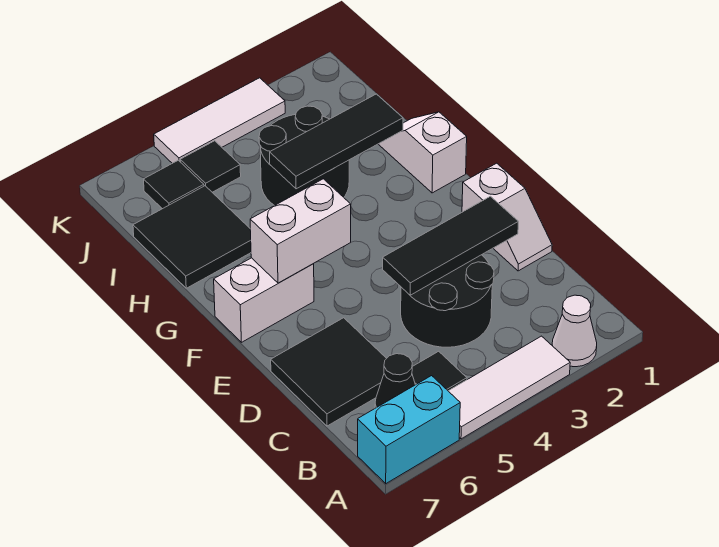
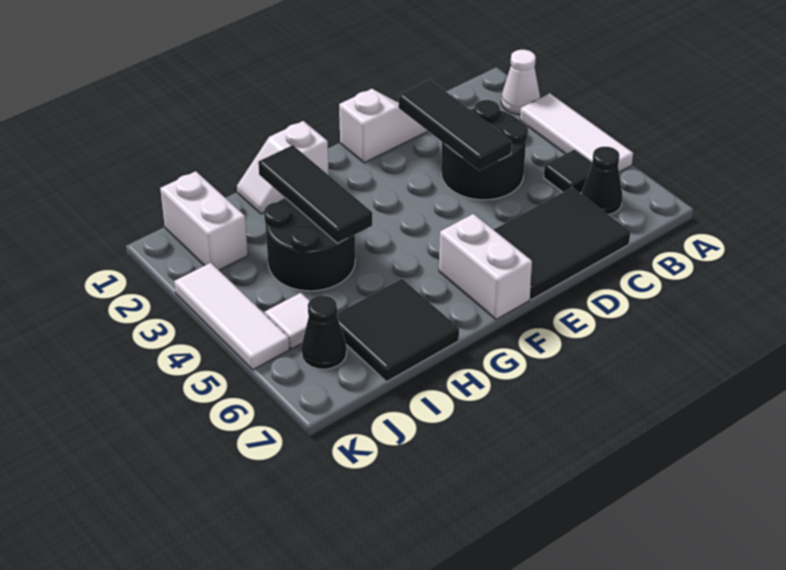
cyan brick A6:A7 level 1 -> none
black tile C6:D7 level 1 -> black tile C6:E7 level 1
white brick F5:F6 level 2 -> white brick J1:J2 level 1
black tile J5 level 1 -> white tile J5 level 1
black tile J6 level 1 -> black cone J6 level 1

